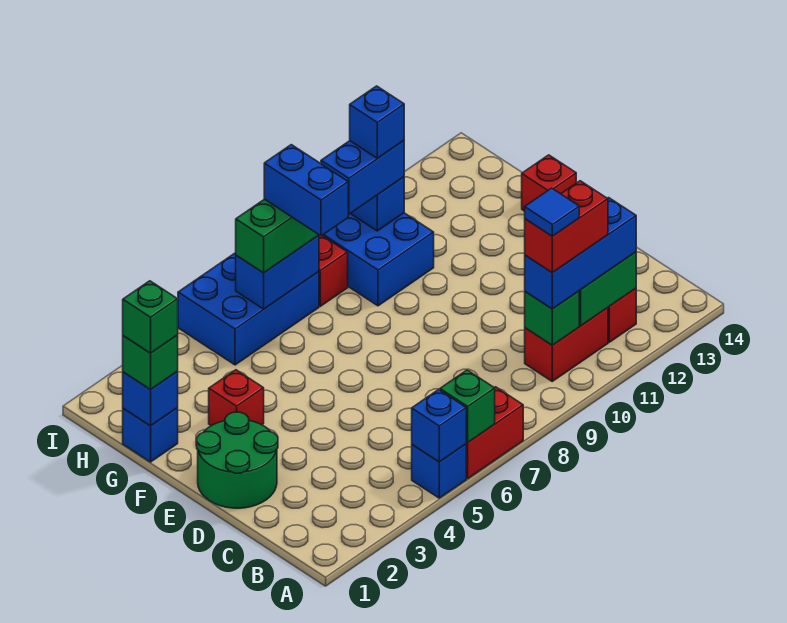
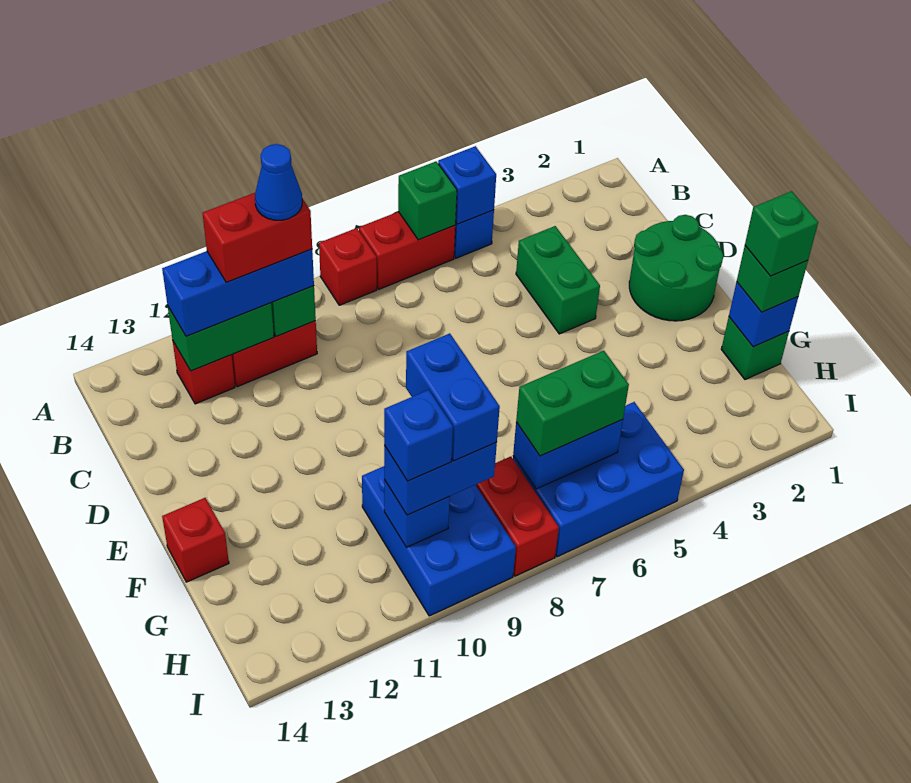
blue tile B10 level 5 -> blue cone B10 level 5
none -> green brick C4:D4 level 1
red brick F3 level 1 -> red brick A8 level 1
blue brick G1 level 1 -> green brick G1 level 1
blue brick G7:H7 level 4 -> blue brick G9:H9 level 4

